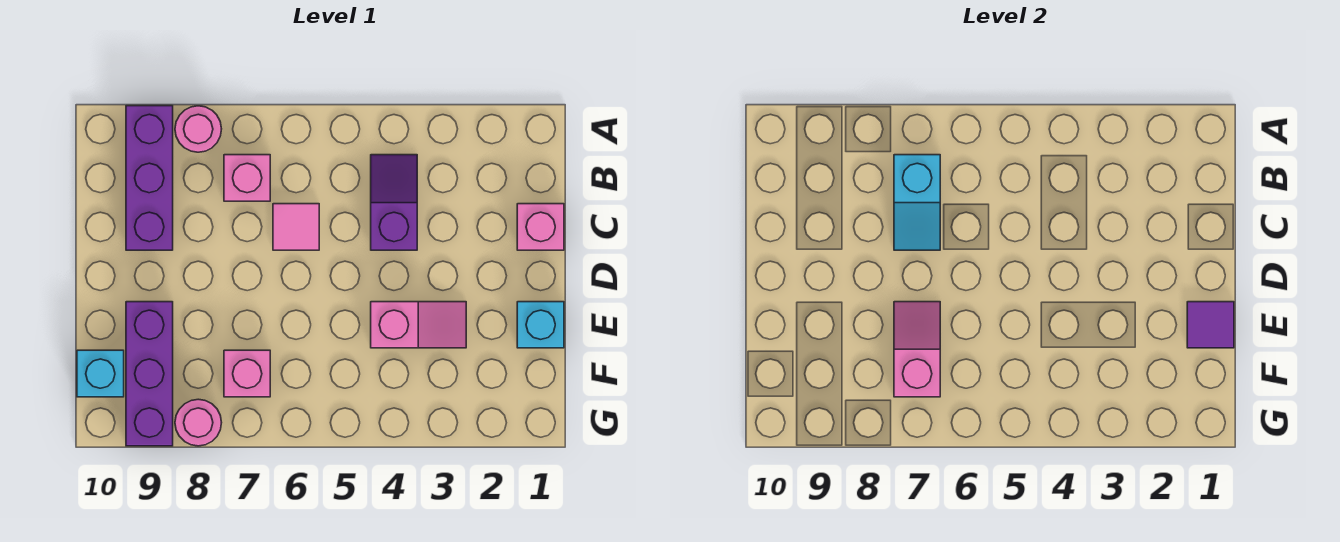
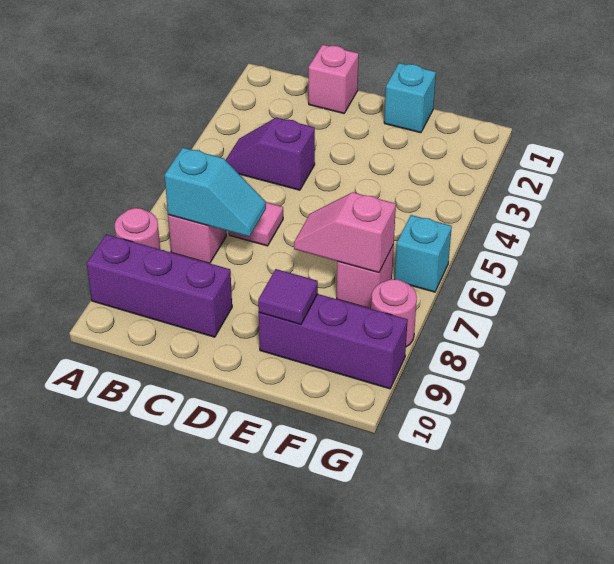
purple tile E1 level 2 -> purple tile E9 level 2
pink slope E3:E4 level 1 top 4 -> none
cyan brick F10 level 1 -> cyan brick G6 level 1

